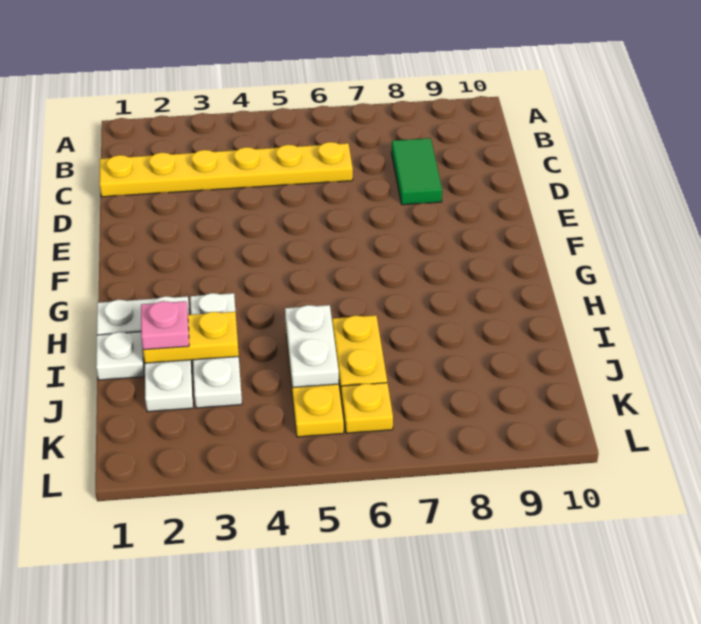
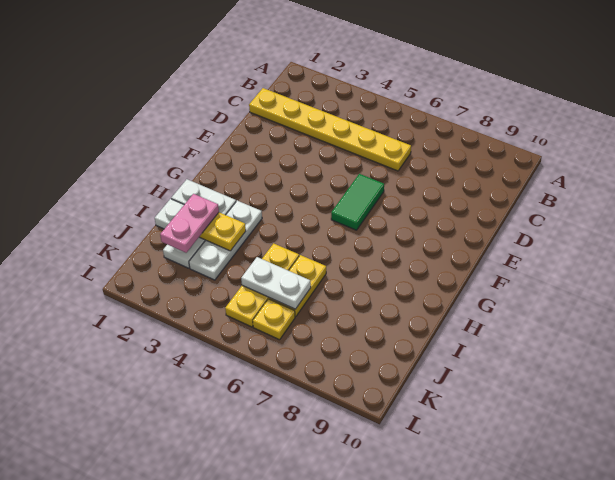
green tile C8:D8 level 1 -> green tile E6:F6 level 1
pink plate I2 level 3 -> pink plate I2:J2 level 3
white plate I5:J5 level 2 -> white plate J5:J6 level 2

